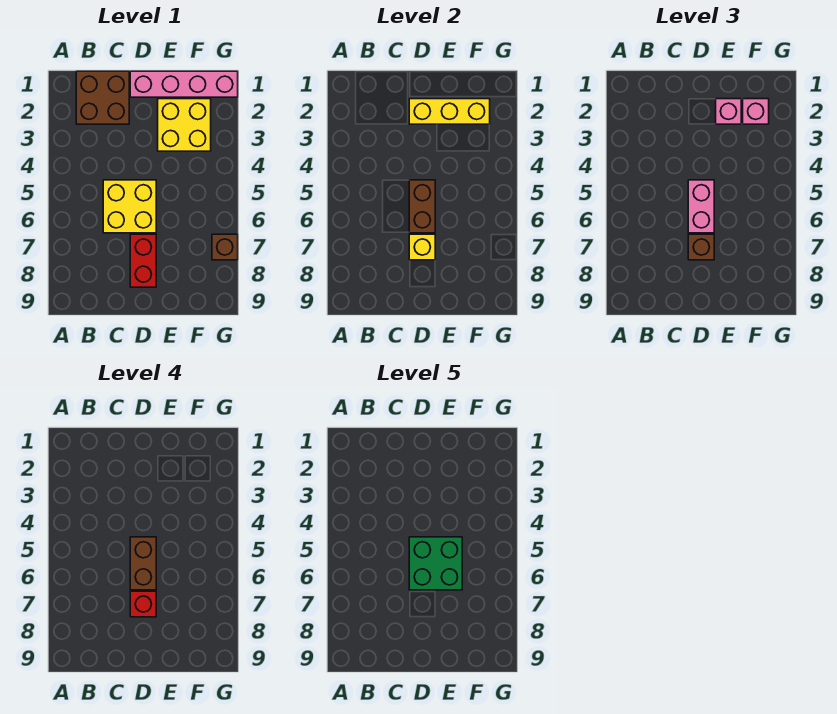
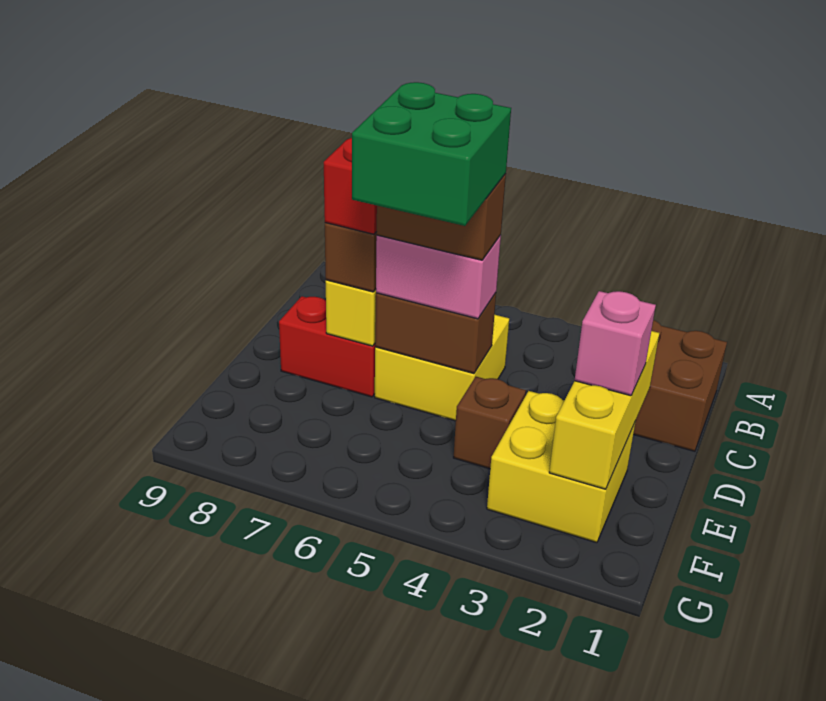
pink brick D1:G1 level 1 -> none
pink brick F2 level 3 -> none
brown brick G7 level 1 -> brown brick E4 level 1

